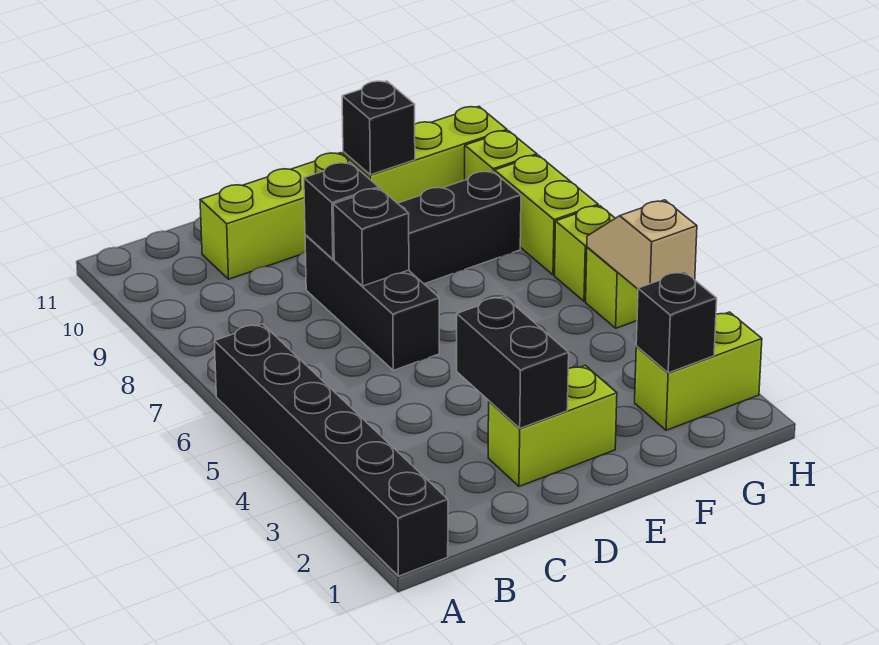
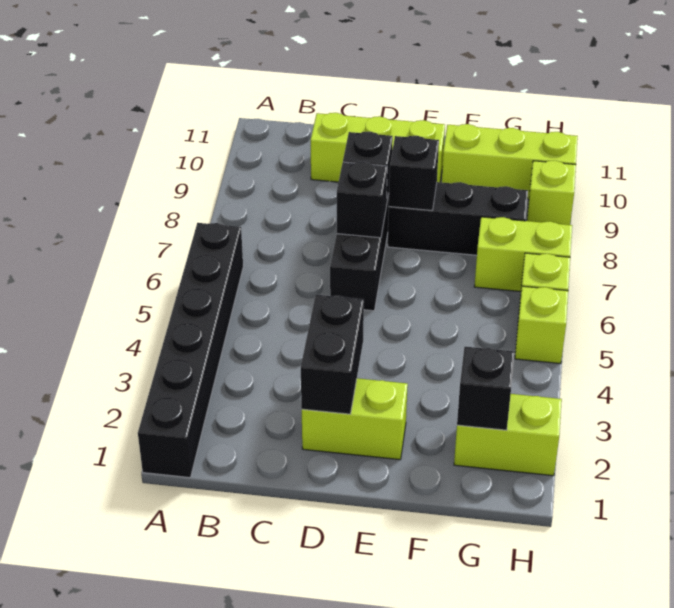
black brick F10 level 2 -> black brick E8 level 2
tan slope H4:H5 level 2 top 4 -> none
lime brick H7:H8 level 1 -> lime brick G7:H7 level 1

